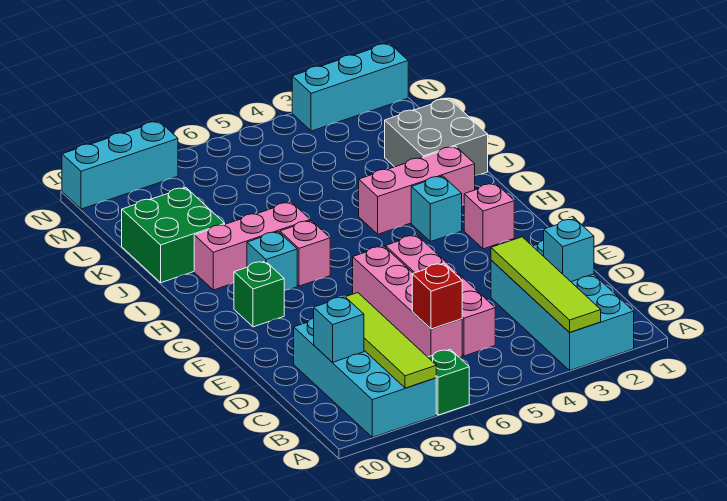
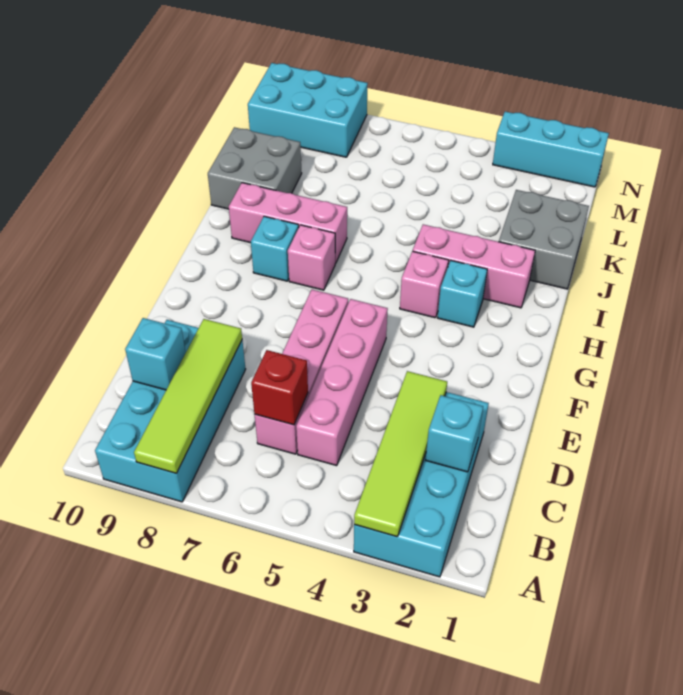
green brick A7 level 1 -> none
pink brick G2 level 1 -> pink brick H4 level 1
green brick G9 level 1 -> none
green brick J9:K10 level 1 -> grey brick J9:K10 level 1
cyan brick N8:N10 level 1 -> cyan brick M8:N10 level 1

